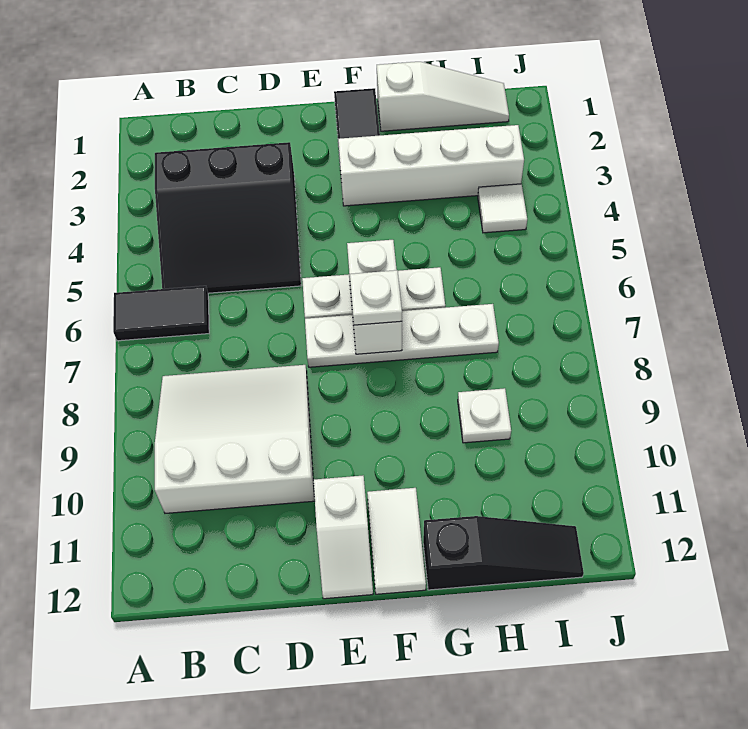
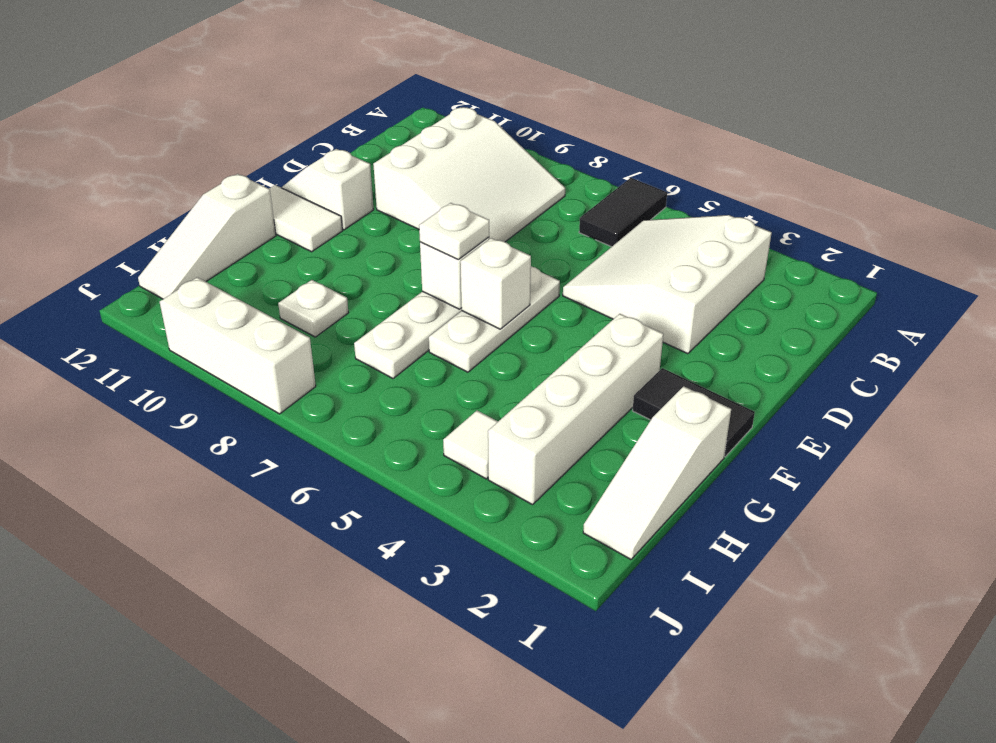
black slope B3:D5 level 1 top 3 -> white slope B3:D5 level 1 top 3
black slope G12:I12 level 1 top G -> white slope G12:I12 level 1 top G
none -> white brick J8:J10 level 1

